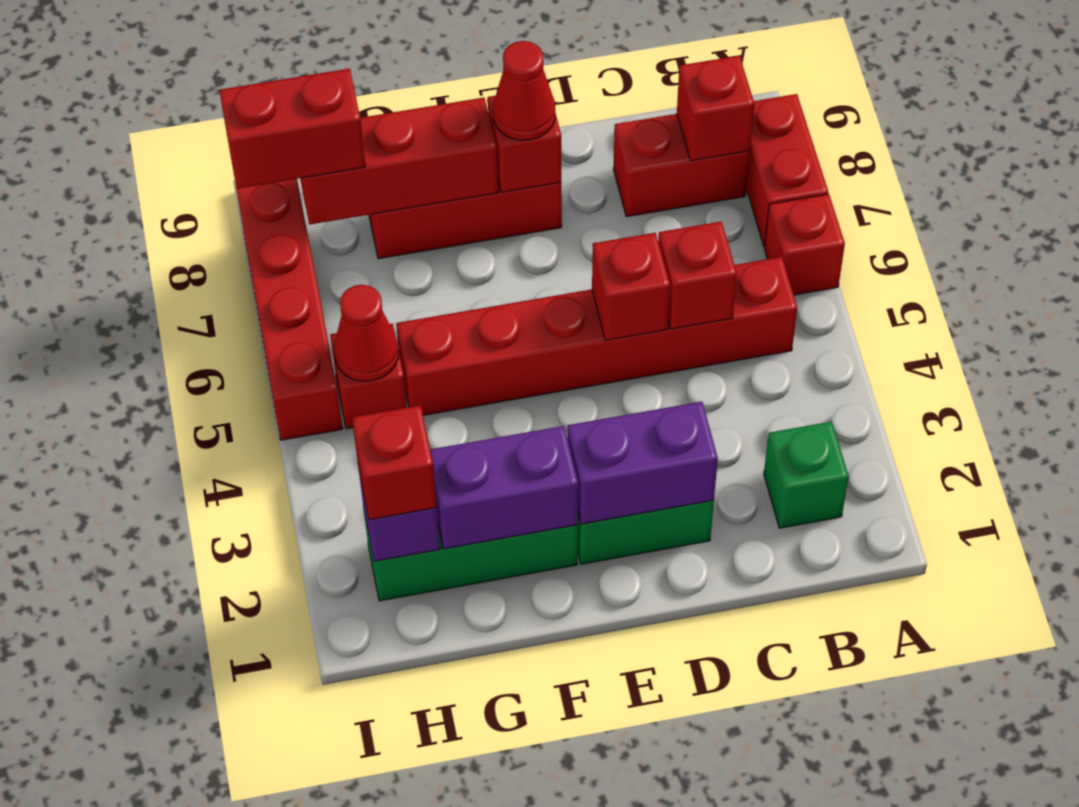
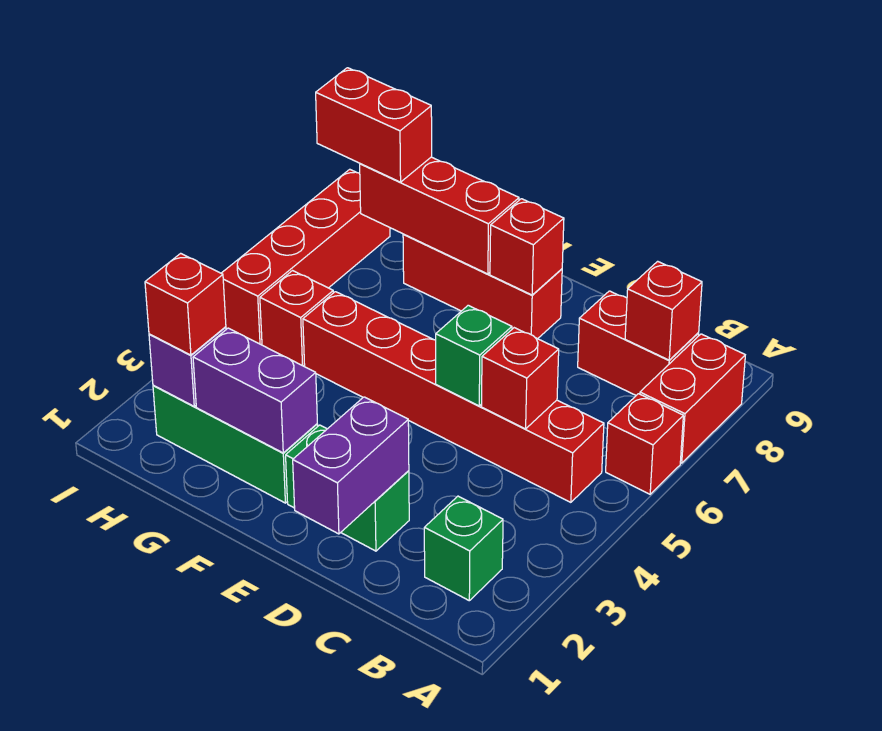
purple brick D2:E2 level 2 -> purple brick D1:D2 level 2
red brick D5 level 2 -> green brick D5 level 2
red cone E8 level 3 -> none
red cone H5 level 2 -> none

